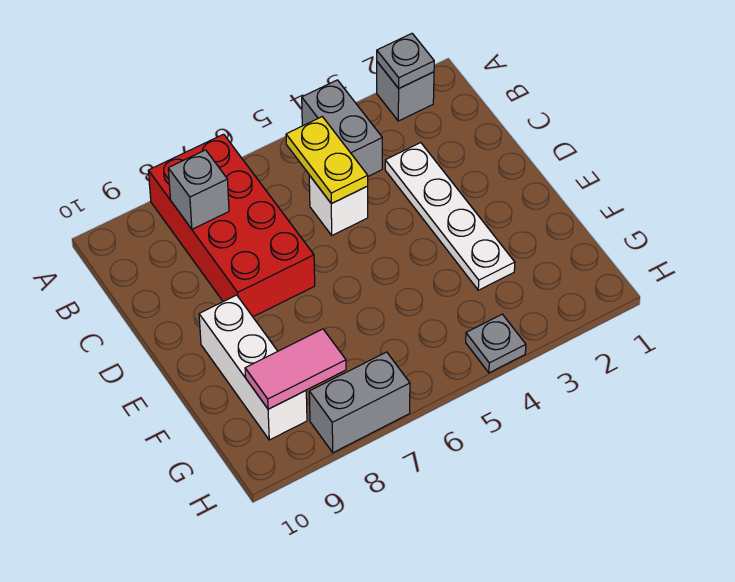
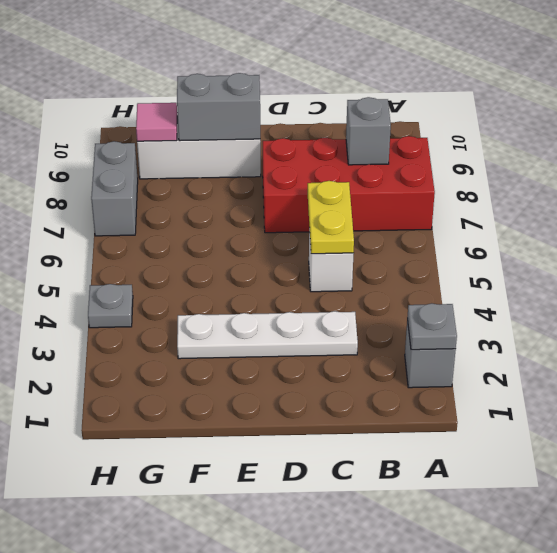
grey brick A4:B4 level 1 -> grey brick E9:F9 level 2
yellow plate B5:C5 level 2 -> yellow plate C5:C6 level 2
pink tile G8:G9 level 2 -> pink tile G9 level 2

